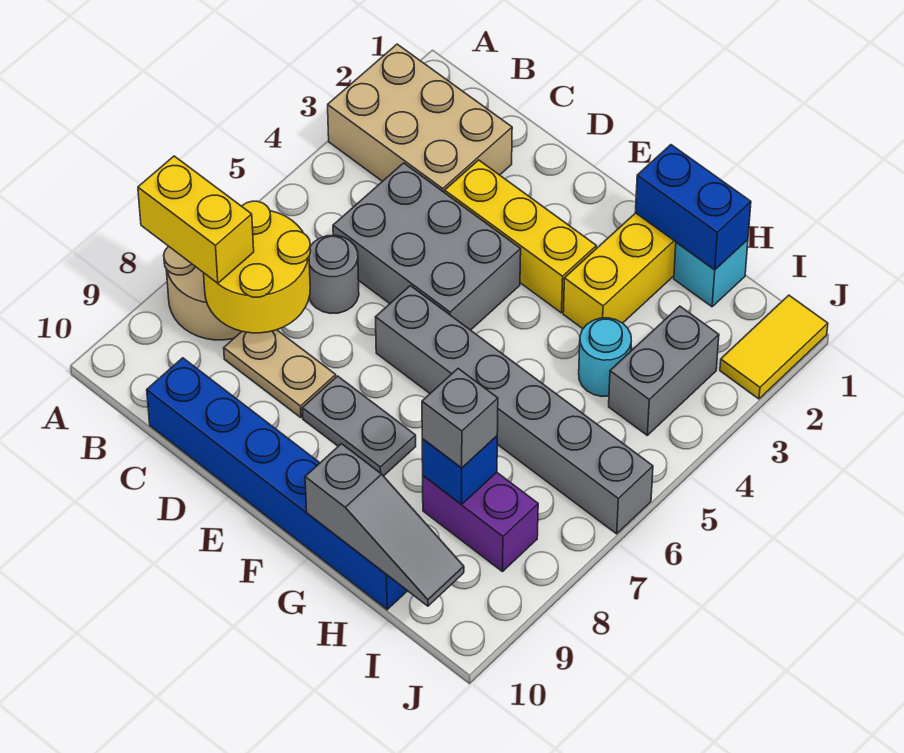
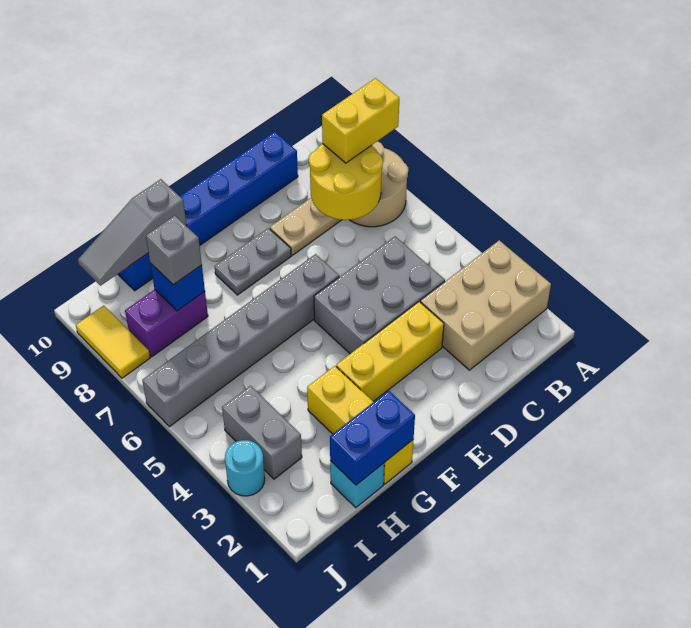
grey round brick C6 level 1 -> none
cyan round brick H4 level 1 -> cyan round brick J3 level 1
yellow tile J1:J2 level 1 -> yellow tile J8:J9 level 1

